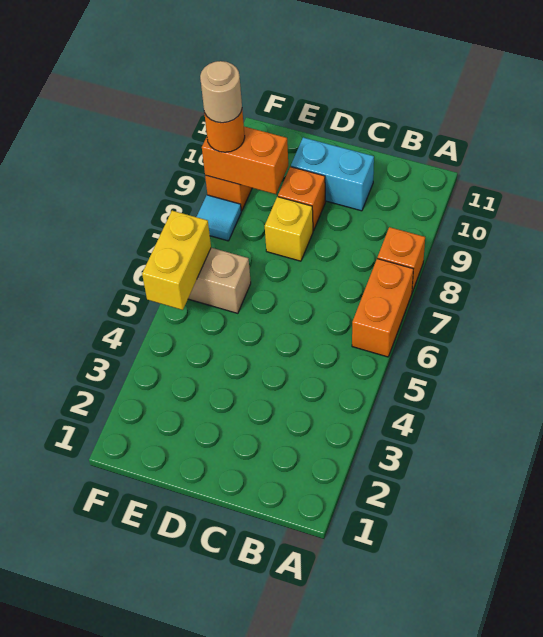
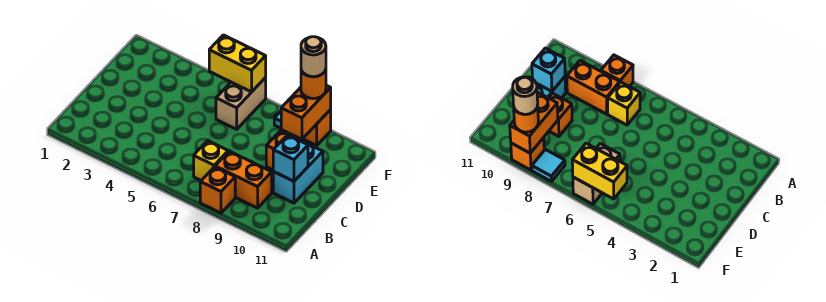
orange brick A6:A7 level 1 -> orange brick B8:B9 level 1
none -> cyan brick C10 level 2
yellow brick D8 level 1 -> yellow brick B7 level 1

